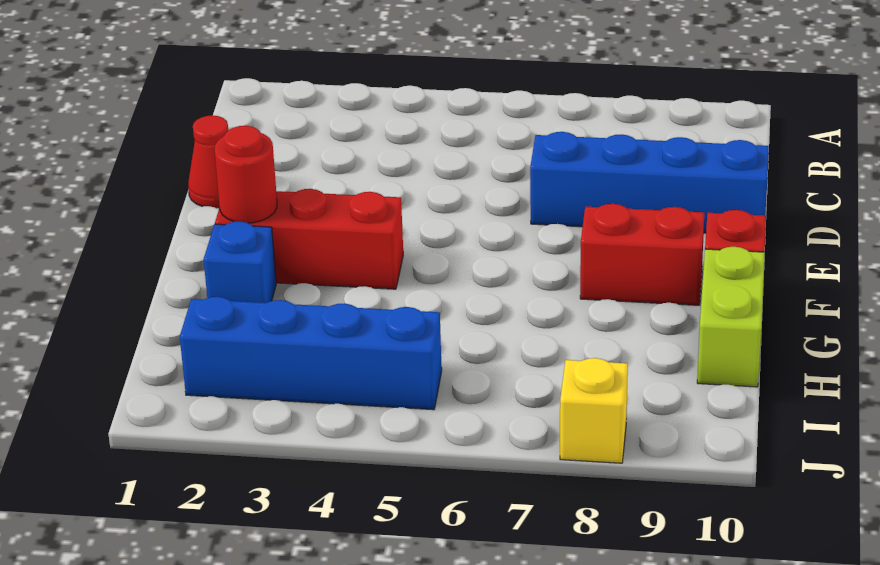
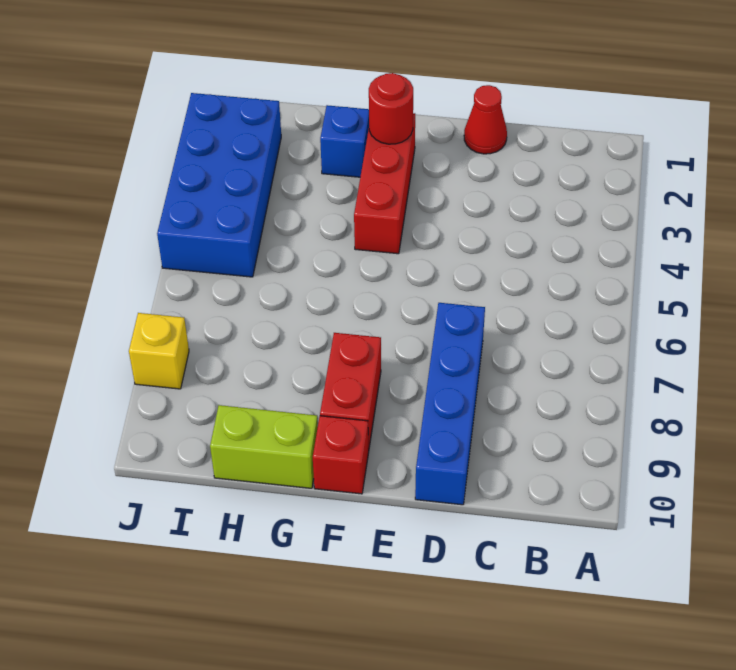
blue brick I2:I5 level 1 -> blue brick I2:J5 level 1

